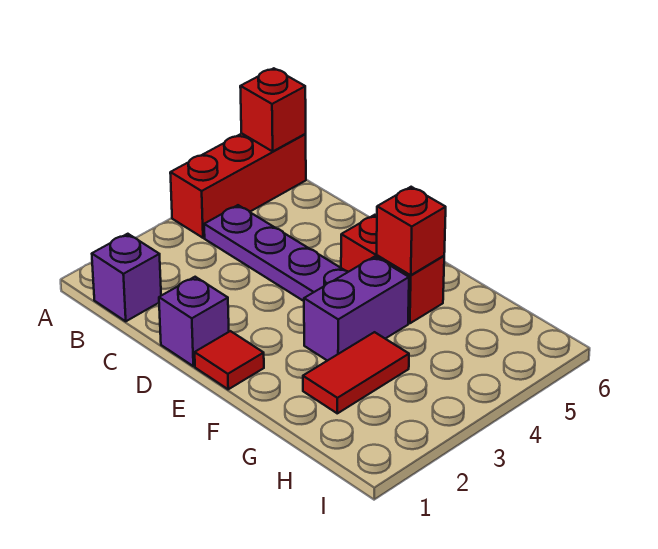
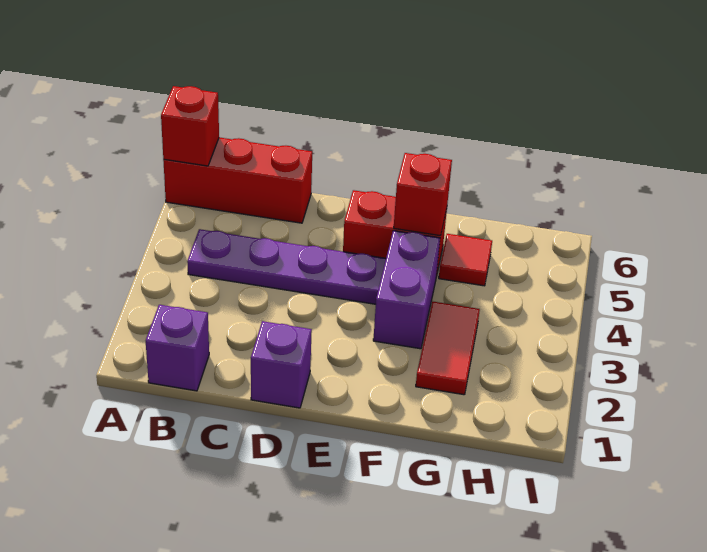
red brick A4:A6 level 1 -> red brick A6:C6 level 1
red tile E1 level 1 -> red tile G5 level 1

